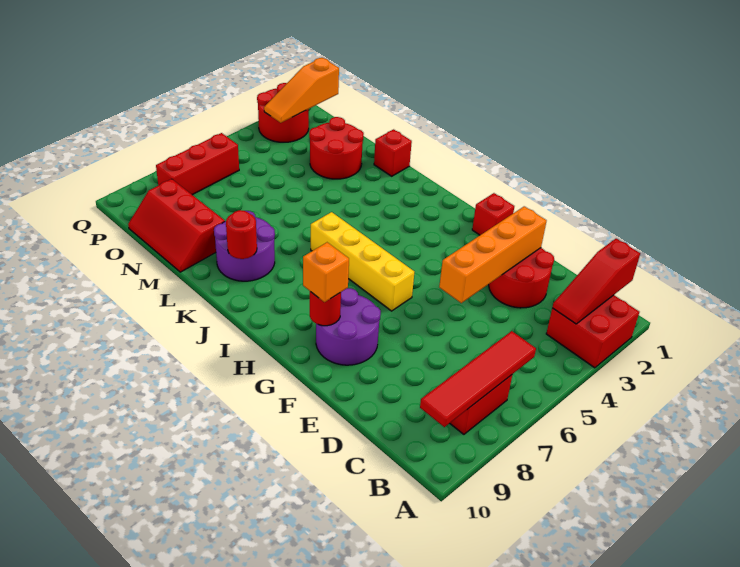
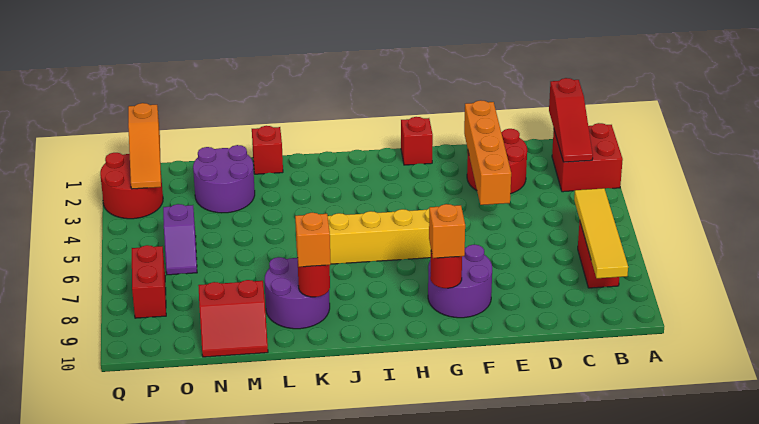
red tile B6:B9 level 2 -> yellow tile B6:B9 level 2
none -> orange brick K9 level 3
red round brick M2:N3 level 1 -> purple round brick M2:N3 level 1
red slope M9:O10 level 1 top 9 -> red slope M9:N10 level 1 top 9
none -> purple slope O5:O6 level 1 top 5
red brick P6:P8 level 1 -> red brick P7:P8 level 1

